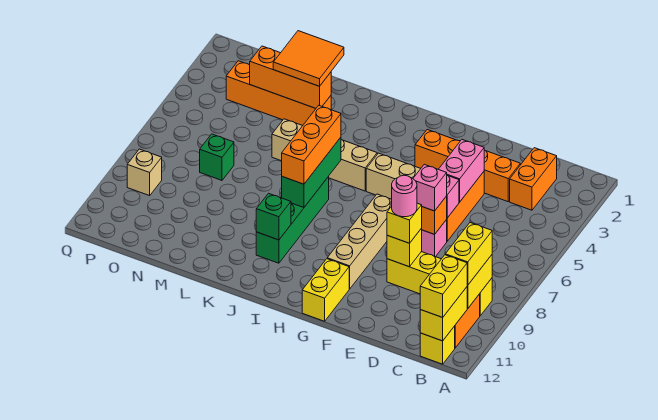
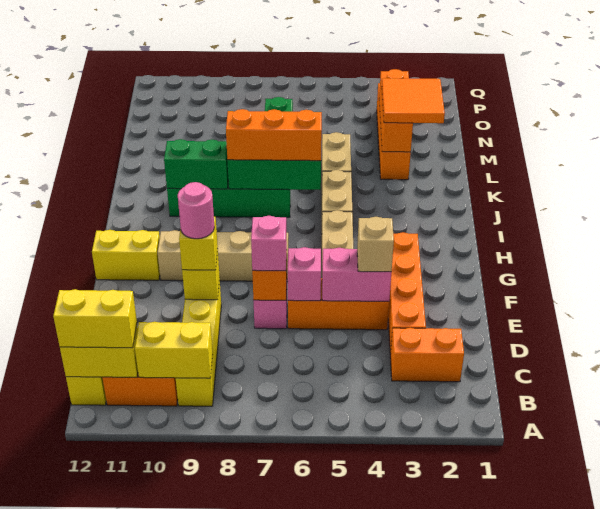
yellow brick B9:B10 level 3 -> none
green brick J10 level 2 -> green brick J9:J10 level 2
tan brick P9 level 1 -> tan brick E4 level 3

